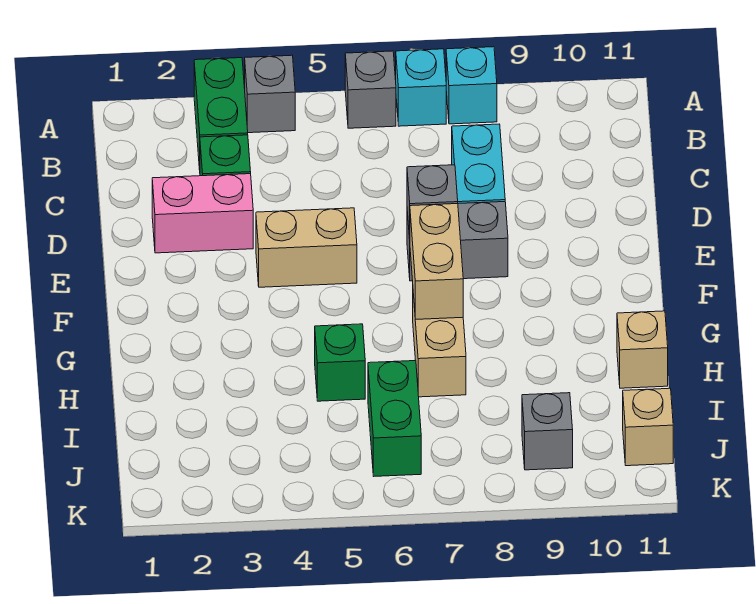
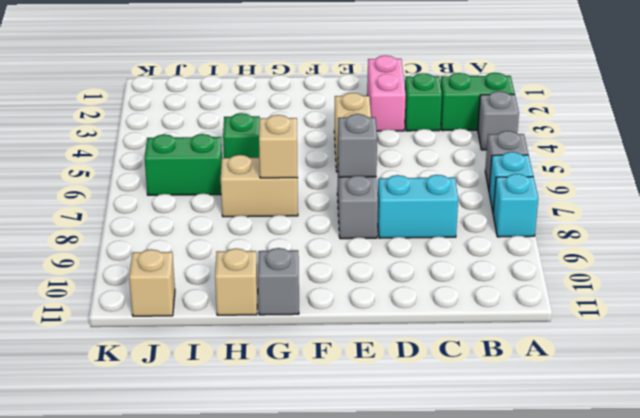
tan brick F7:G7 level 2 -> tan brick G7 level 2
grey brick J9 level 1 -> grey brick G11 level 1

